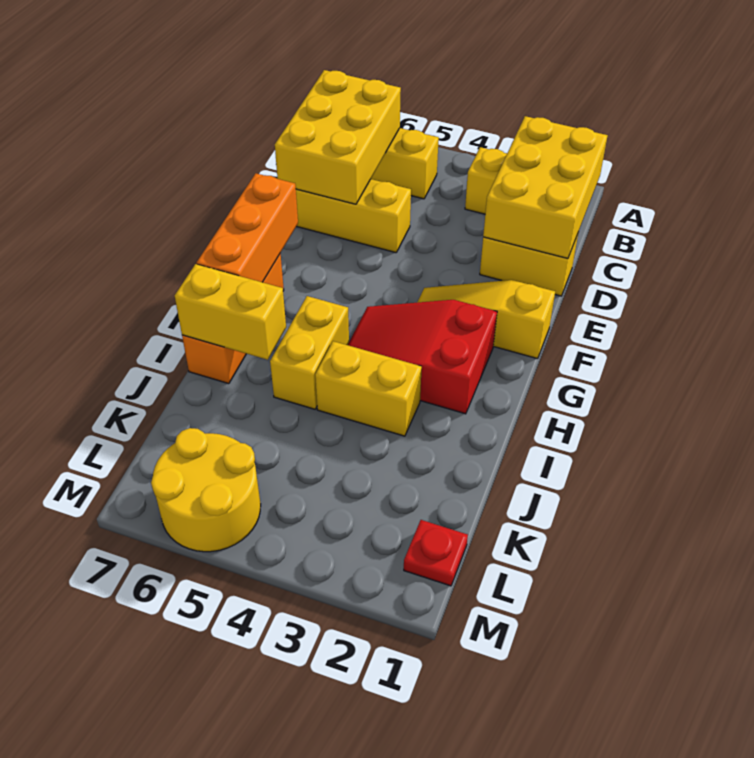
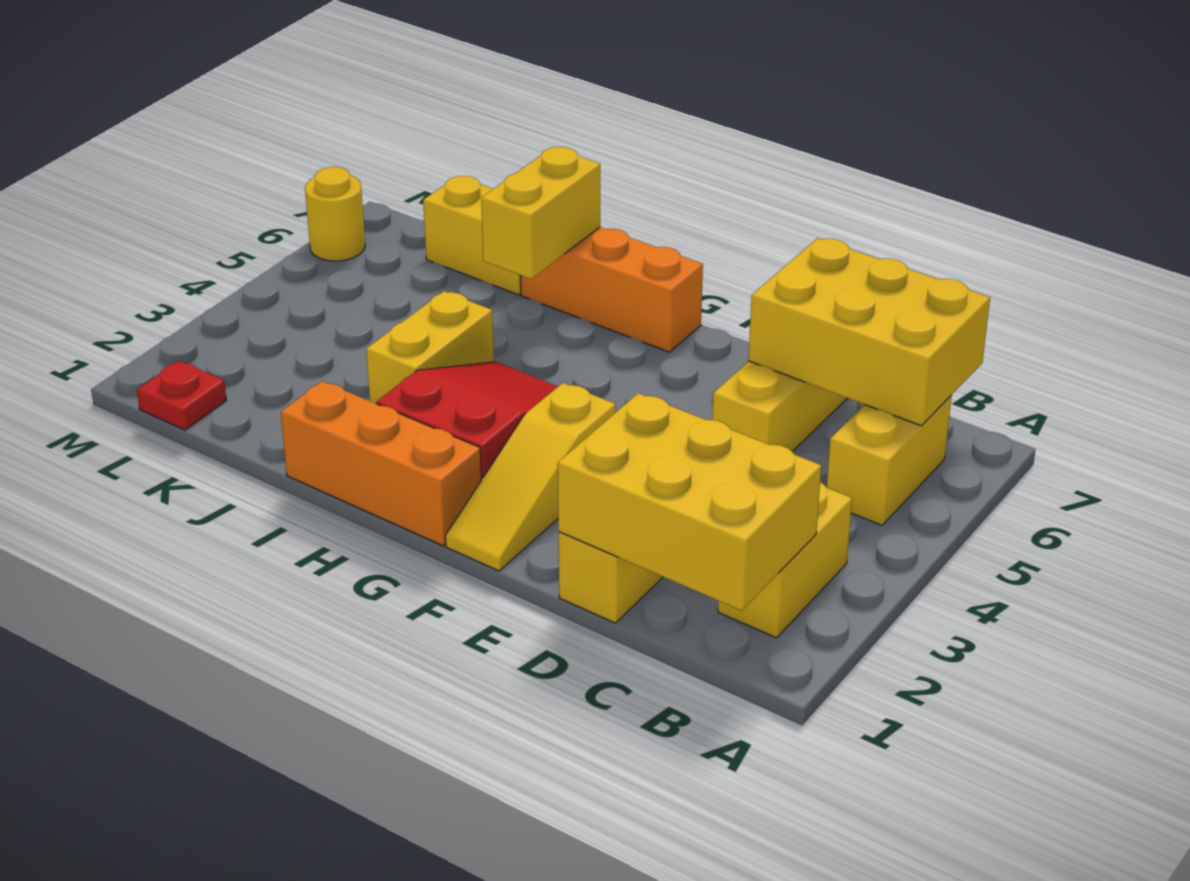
yellow slope F1:F3 level 1 top 1 -> yellow slope F1:F3 level 1 top 3
orange brick F7:H7 level 2 -> orange brick G1:I1 level 1
yellow brick H5:I5 level 1 -> yellow brick J7:K7 level 1
yellow round brick L5:M6 level 1 -> yellow round brick M6 level 1

